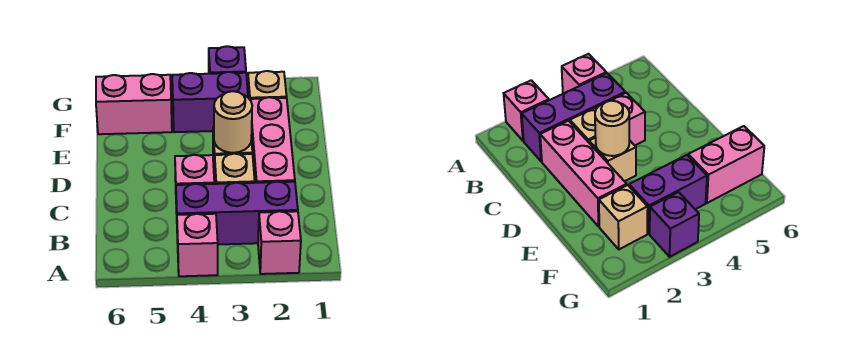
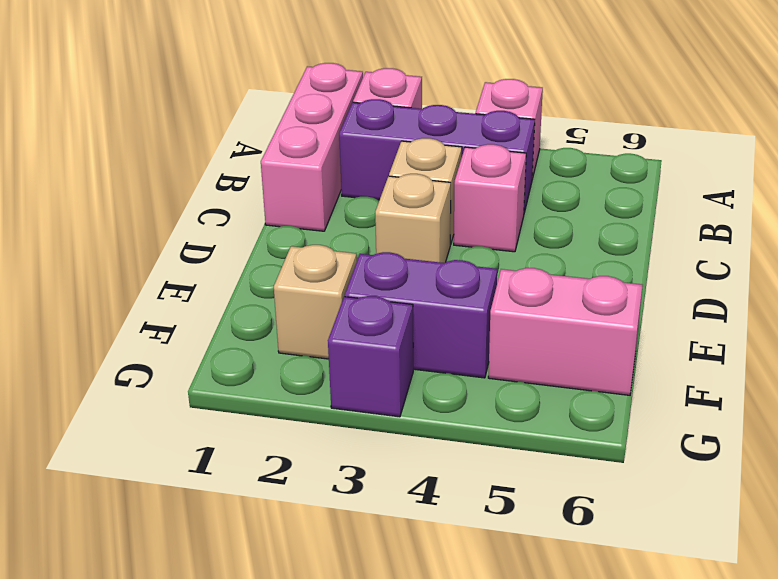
pink brick C2:E2 level 1 -> pink brick A1:C1 level 1
tan round brick D3 level 2 -> none

